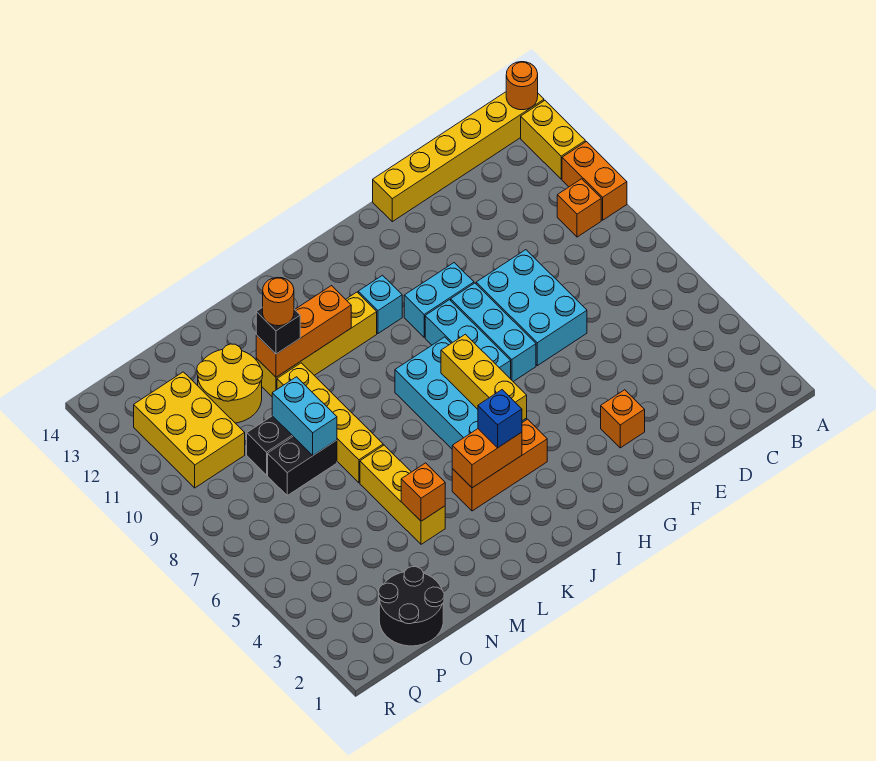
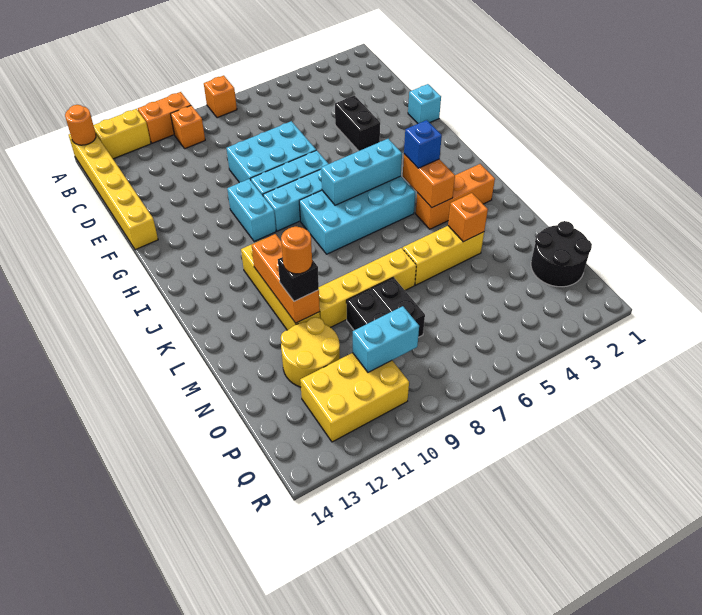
none -> black brick E4:F4 level 1
orange brick F3 level 1 -> orange brick A8 level 1
orange brick I4:K4 level 1 -> orange brick K2:K4 level 1
yellow brick I5:I7 level 2 -> cyan brick I5:I7 level 2
cyan brick I11 level 1 -> cyan brick F1 level 1
cyan brick N8:N9 level 2 -> cyan brick P9:P10 level 2

